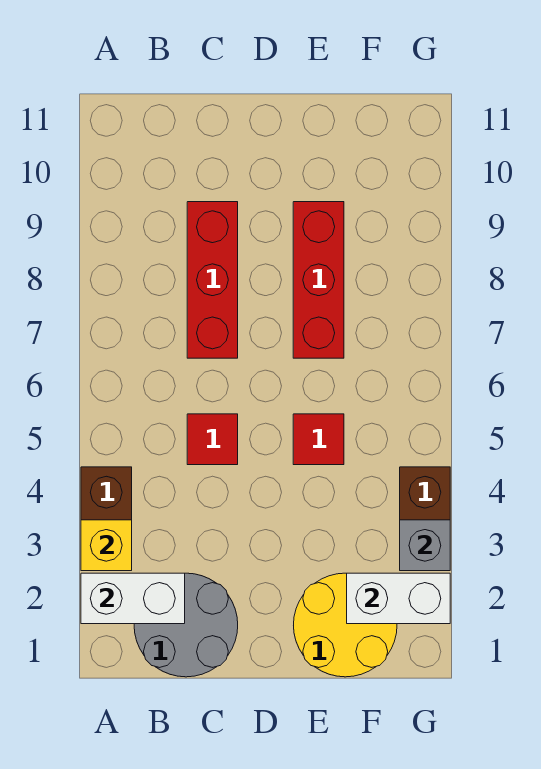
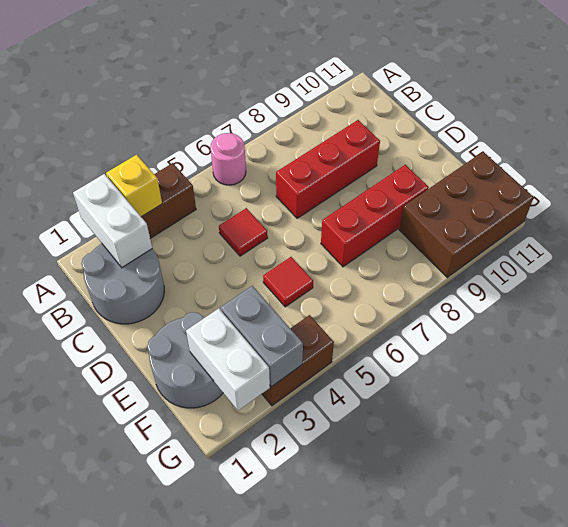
none -> pink round brick A6 level 1
yellow round brick E1:F2 level 1 -> grey round brick E1:F2 level 1
none -> brown brick F9:G11 level 1
grey brick G3 level 2 -> grey brick F3:G3 level 2

